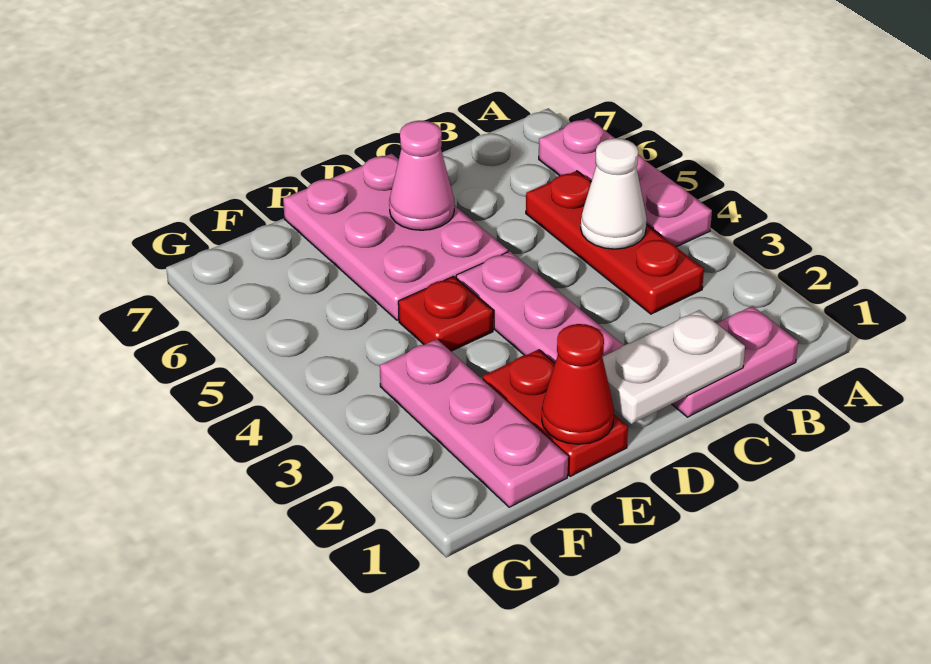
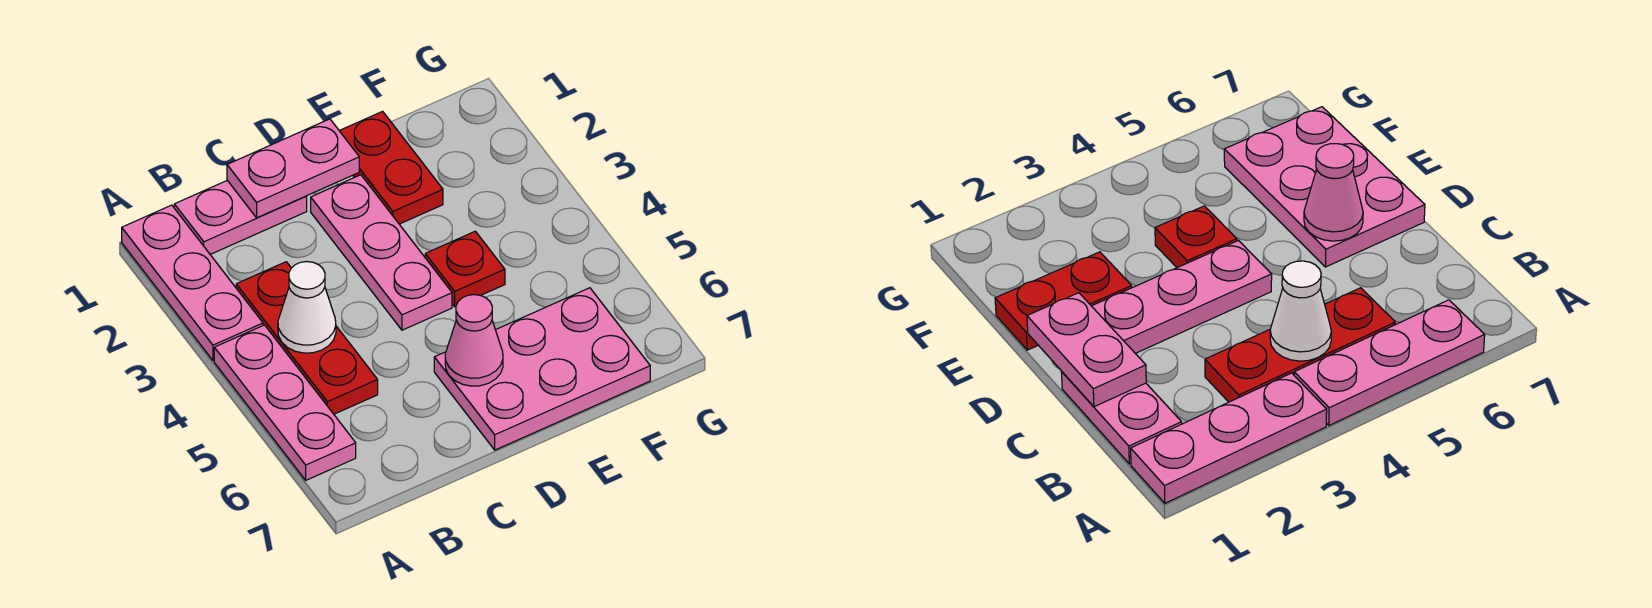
white plate C1:D1 level 2 -> pink plate C1:D1 level 2
pink plate D5:E7 level 1 -> pink plate D6:F7 level 1
red cone E1 level 2 -> none
pink plate F1:F3 level 1 -> pink plate A1:A3 level 1

